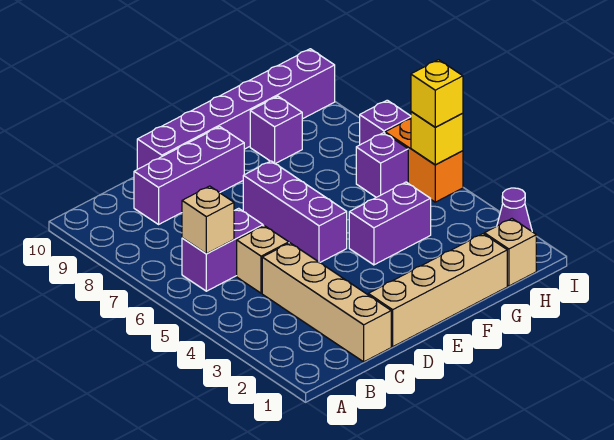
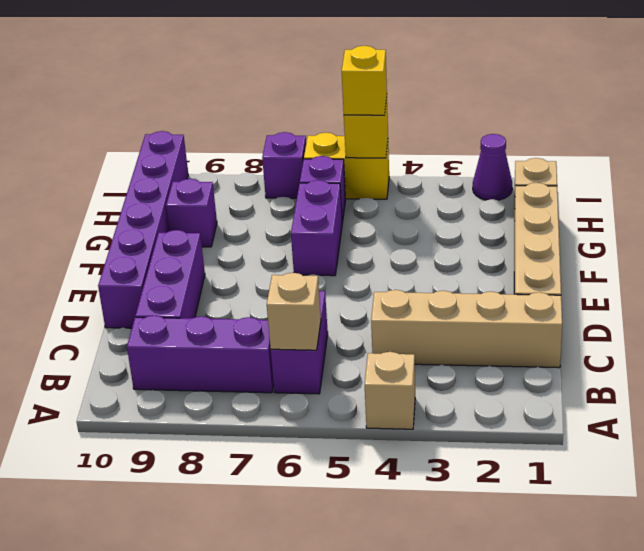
tan brick C5 level 1 -> tan brick A4 level 1
purple brick E5:E7 level 1 -> purple brick B7:B9 level 1
purple brick F4:G4 level 1 -> purple brick F6:G6 level 1
orange brick I5:I6 level 1 -> yellow brick I5:I6 level 1

